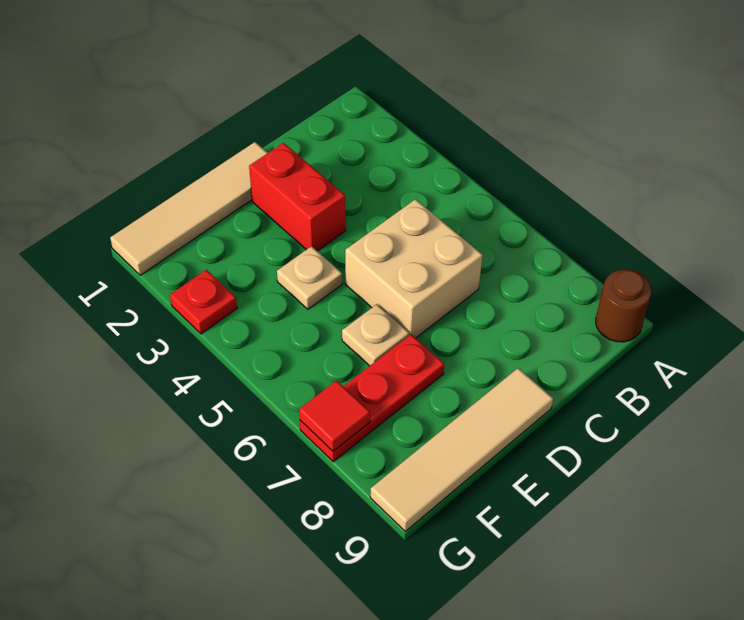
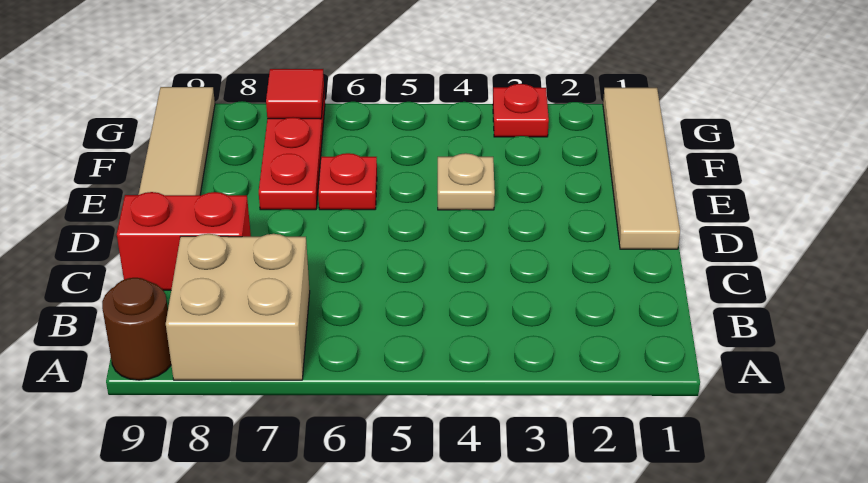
tan brick C5:D6 level 1 -> tan brick A7:B8 level 1
red brick D2:D3 level 1 -> red brick C8:C9 level 1
tan plate E6 level 1 -> red plate E6 level 1

